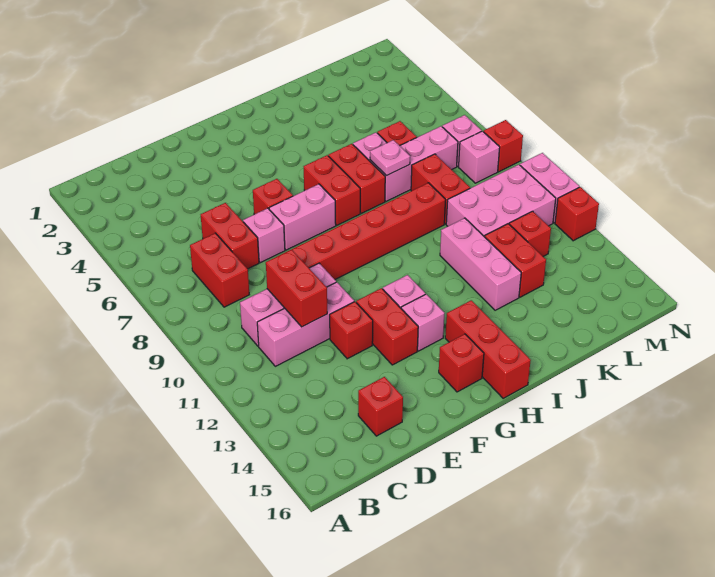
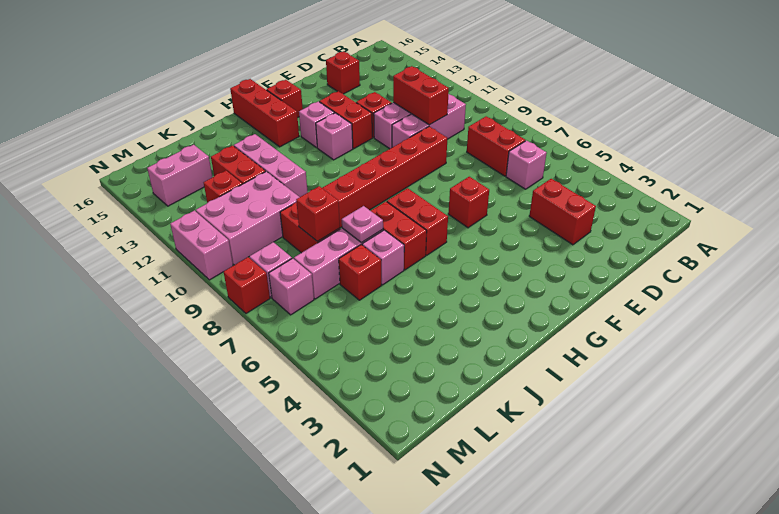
red brick D6:D7 level 1 -> red brick D3:D4 level 1
pink brick E7 level 1 -> pink brick C6 level 1
pink brick F7:G7 level 1 -> pink brick L14:M14 level 1
red brick N12 level 1 -> red brick K8 level 2

